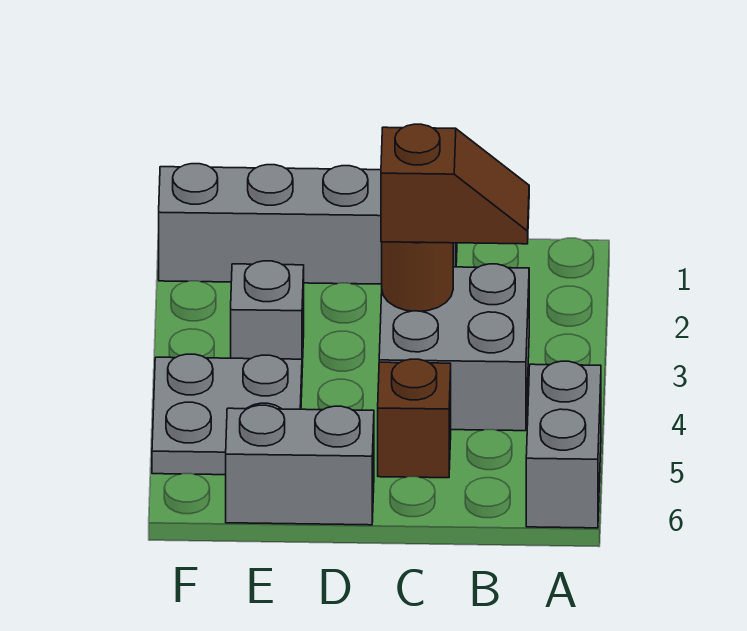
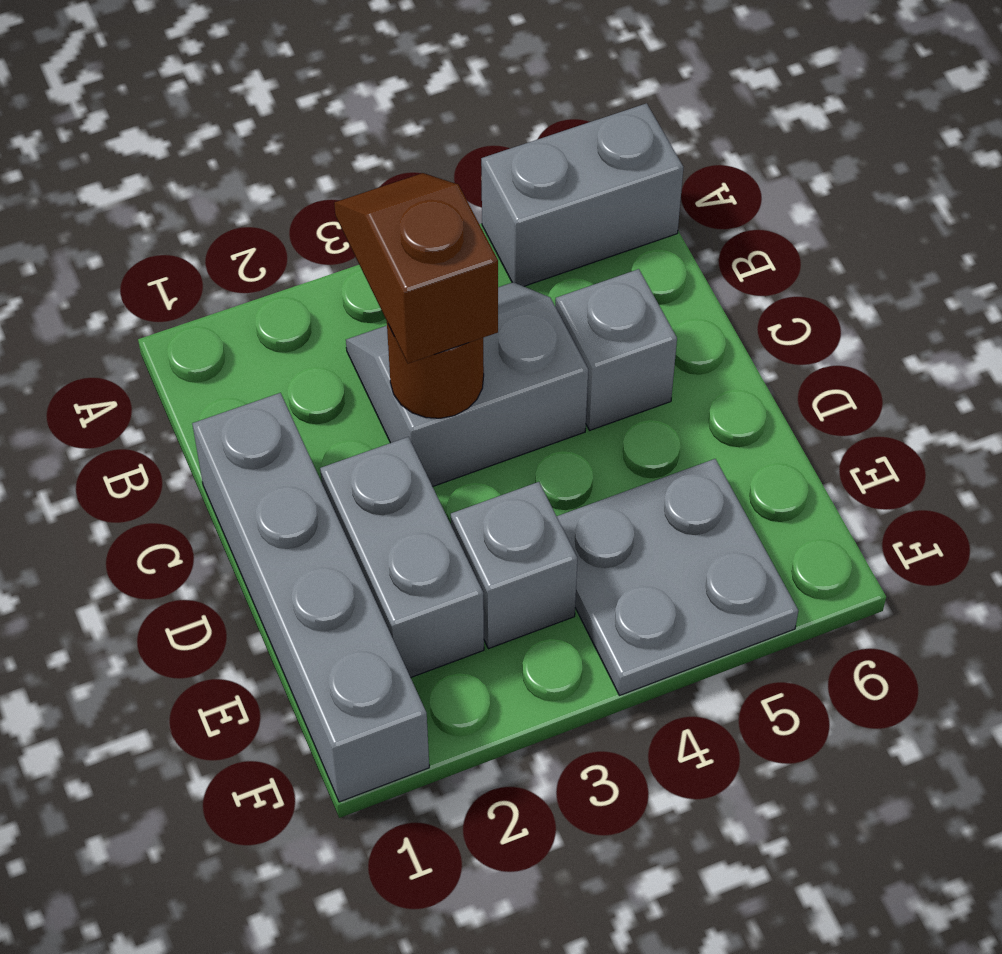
grey brick B3:C4 level 1 -> grey slope B3:C4 level 1 top C
brown brick C5 level 1 -> grey brick C5 level 1
grey brick D6:E6 level 1 -> grey brick D2:E2 level 1

